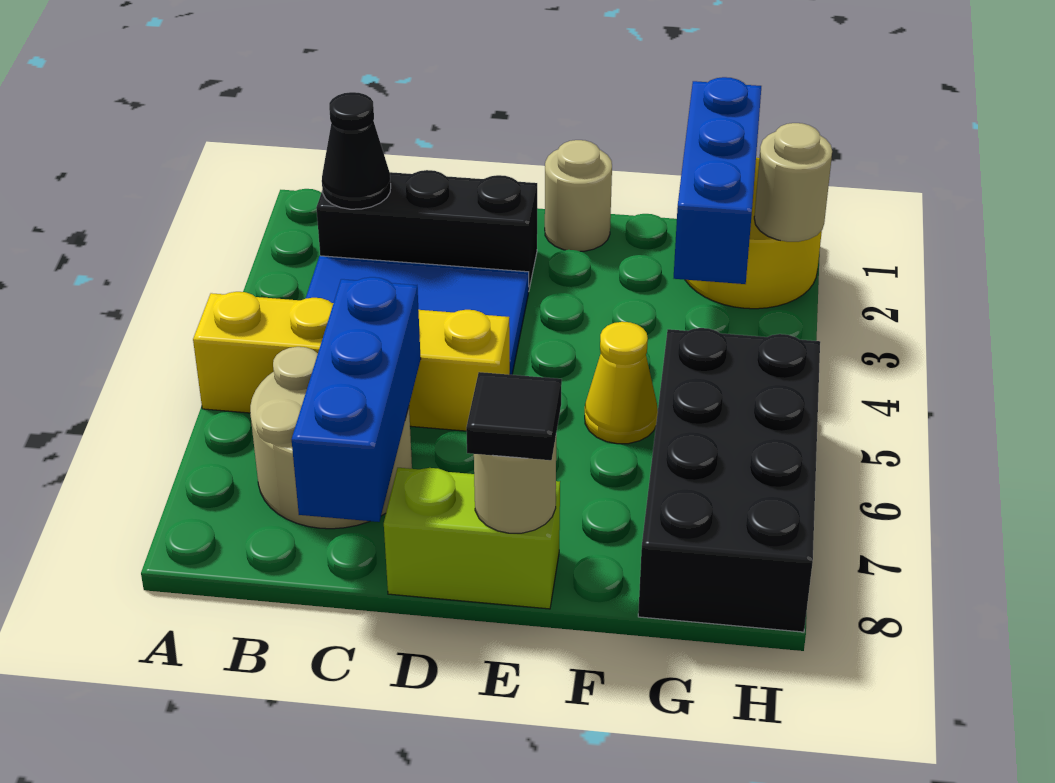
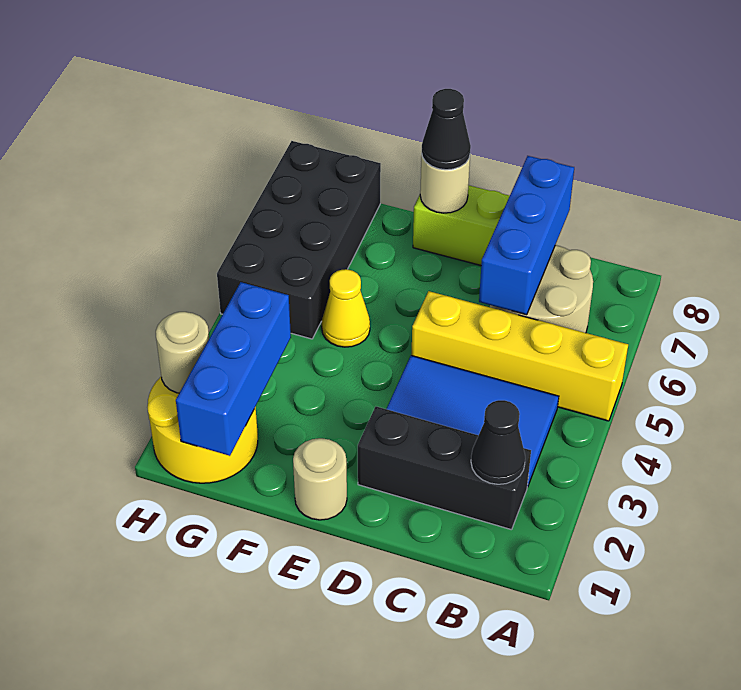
black tile E8 level 3 -> black cone E8 level 3

